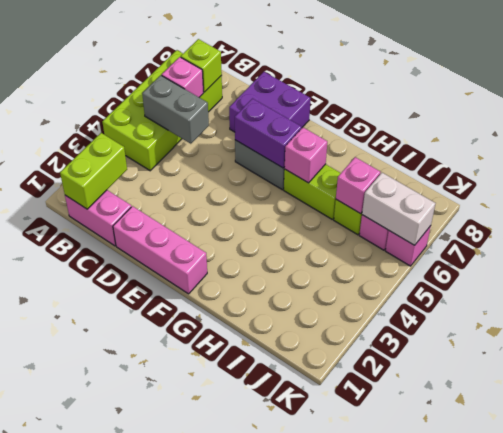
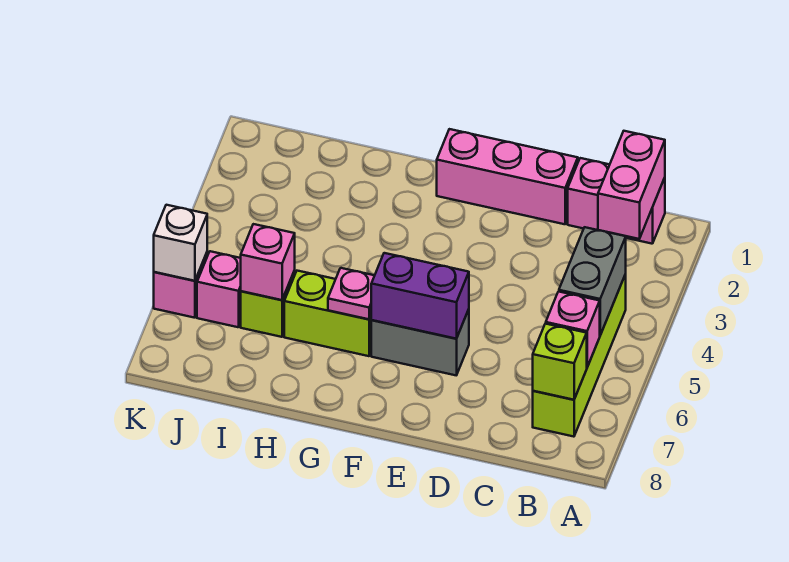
lime brick A4:B7 level 1 -> lime brick B4:B7 level 1
lime brick B1:B2 level 2 -> pink brick B1:B2 level 2
grey brick B5:C5 level 2 -> grey brick B4:B5 level 2
purple brick D7:E8 level 1 -> none
pink brick G6 level 2 -> pink plate G6 level 2
white brick J6:K6 level 2 -> white brick K6 level 2

